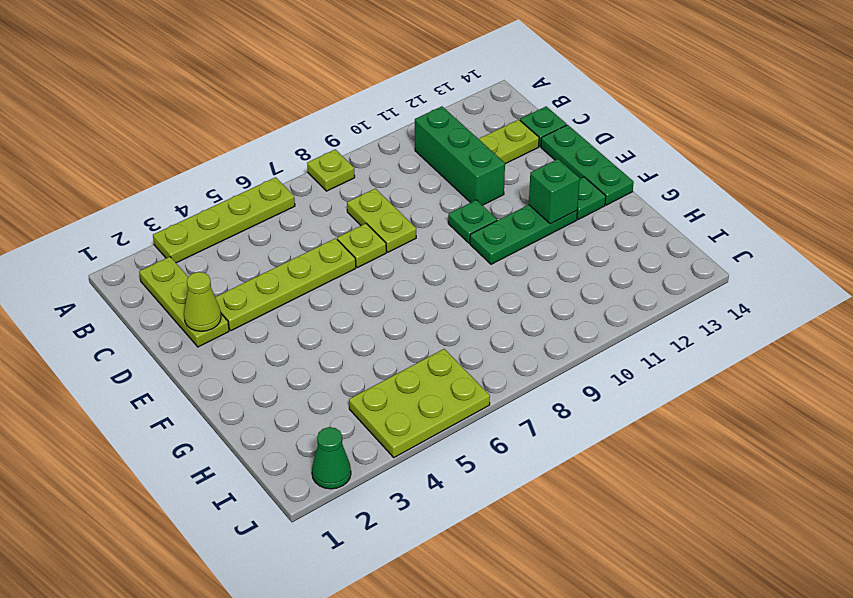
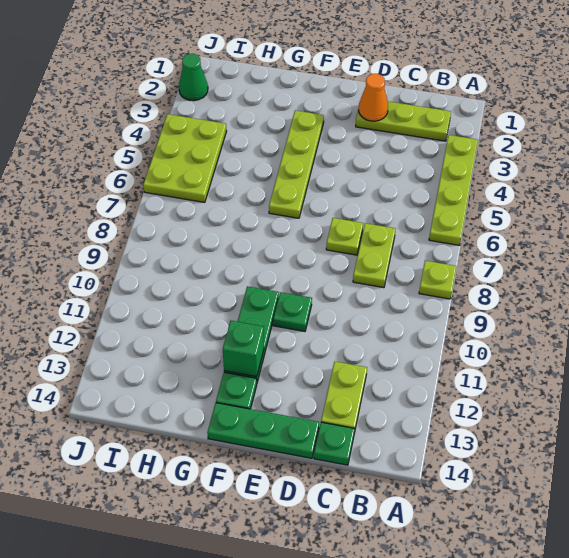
green brick B11:D11 level 1 -> none
lime plate C8:D8 level 1 -> lime plate C7:C8 level 1
lime cone D2 level 2 -> orange cone D2 level 2
lime plate D3:D6 level 1 -> lime plate F3:F6 level 1

